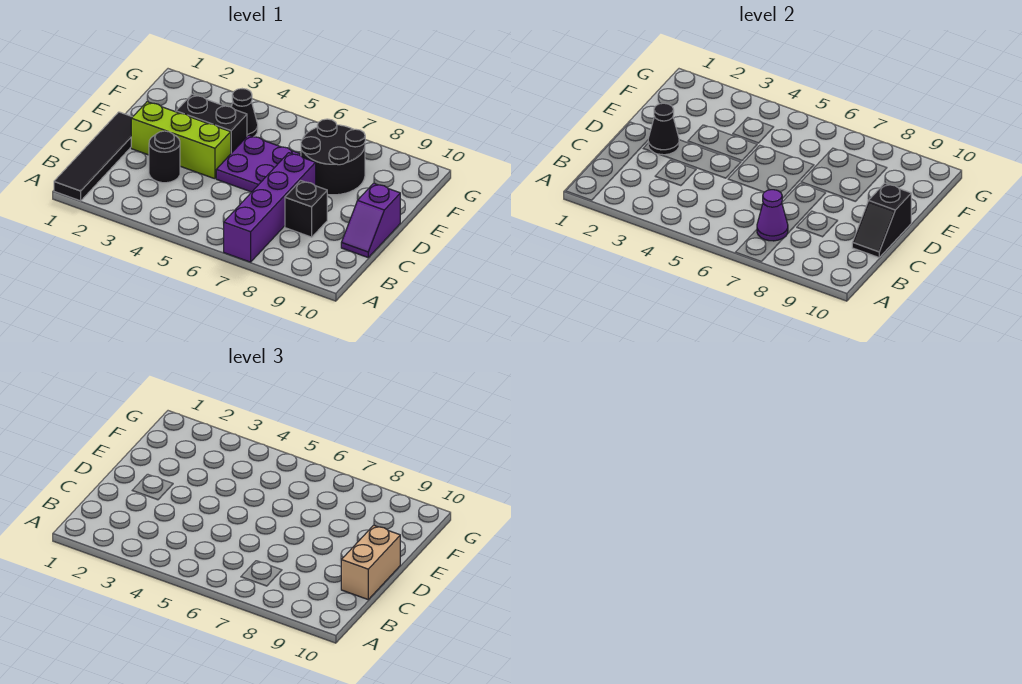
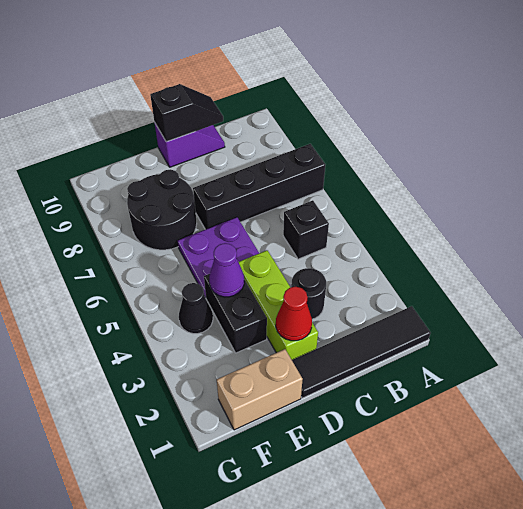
purple brick A7:D7 level 1 -> black brick A7:D7 level 1
purple cone B7 level 2 -> purple cone E4 level 2
black brick C8 level 1 -> black brick B5 level 1
tan brick C10:D10 level 3 -> tan brick E1:F1 level 1
black cone D2 level 2 -> red cone D2 level 2

